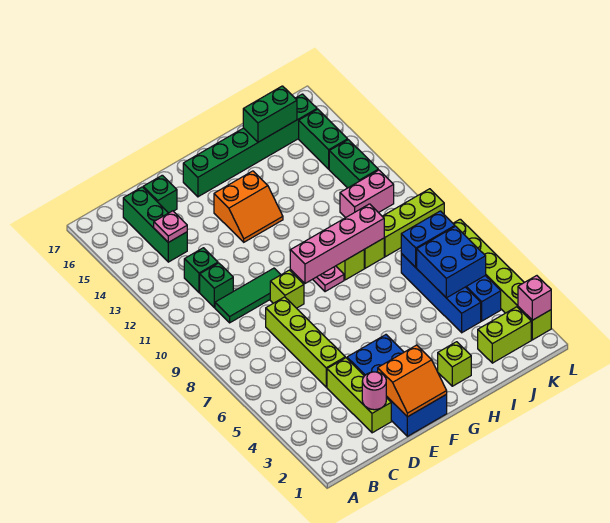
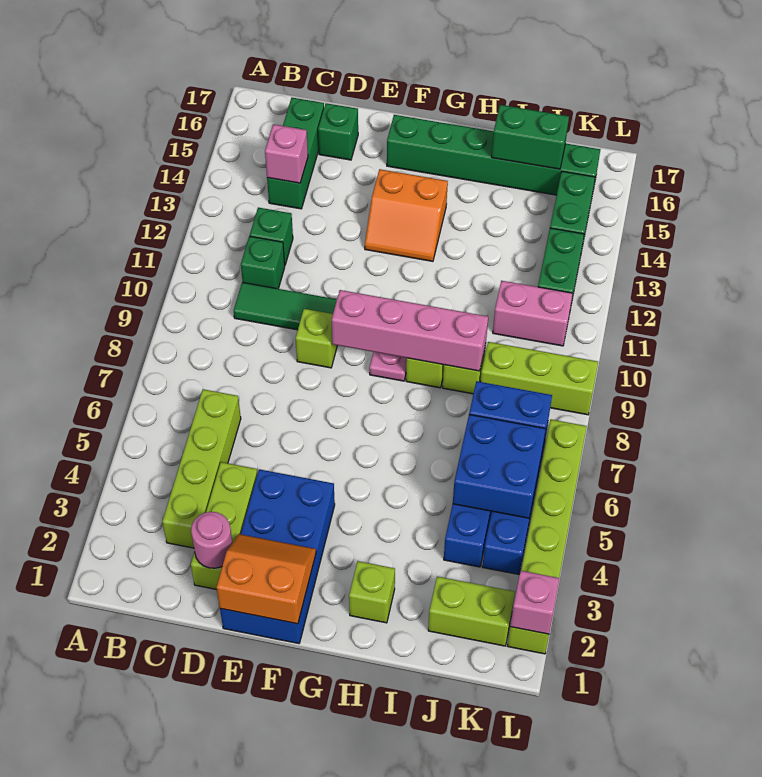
pink plate C14 level 2 -> pink brick C14 level 2
lime brick D5:D8 level 1 -> lime brick C3:C6 level 1
orange slope E1:F2 level 2 top 2 -> orange slope E1:F2 level 2 top 1

